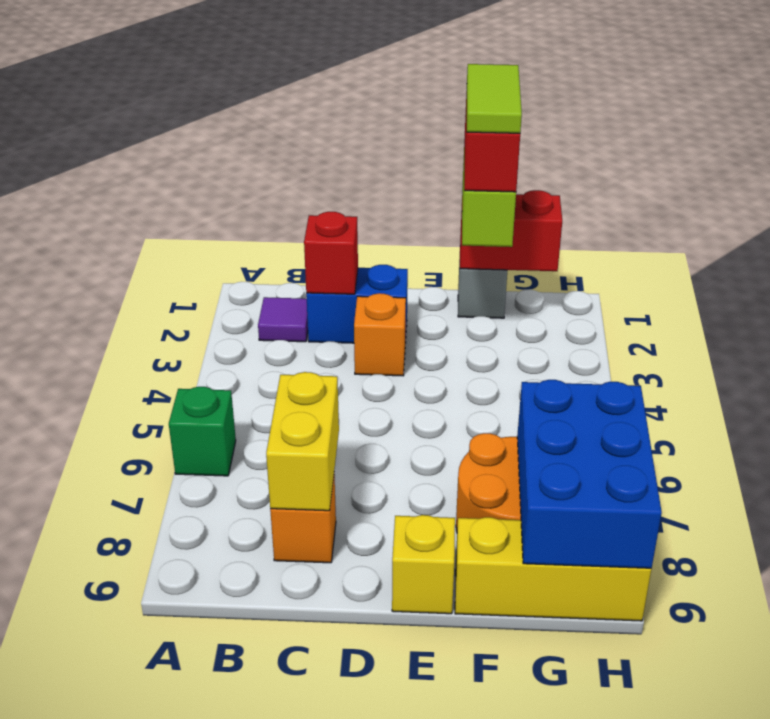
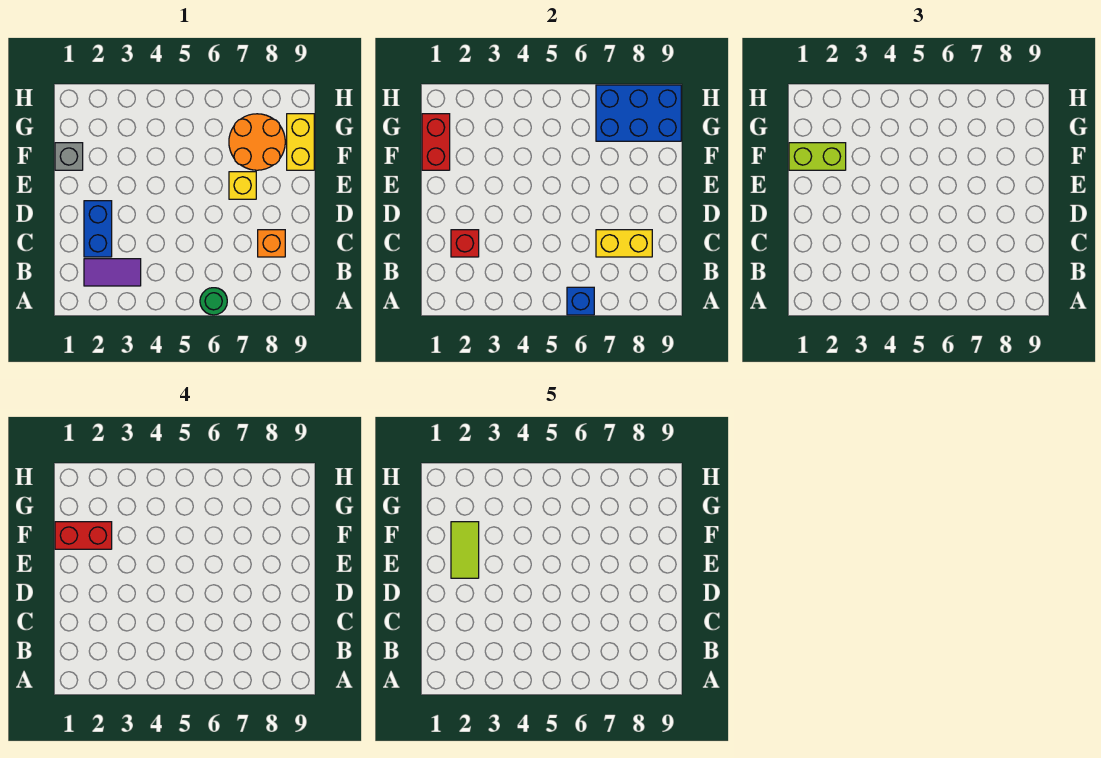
green brick A6 level 1 -> green round brick A6 level 1
none -> blue brick A6 level 2
purple tile B2 level 1 -> purple tile B2:B3 level 1
orange brick D3 level 1 -> none
yellow brick E9 level 1 -> yellow brick E7 level 1
lime tile F1:F2 level 5 -> lime tile E2:F2 level 5
yellow brick F9:H9 level 1 -> yellow brick F9:G9 level 1

